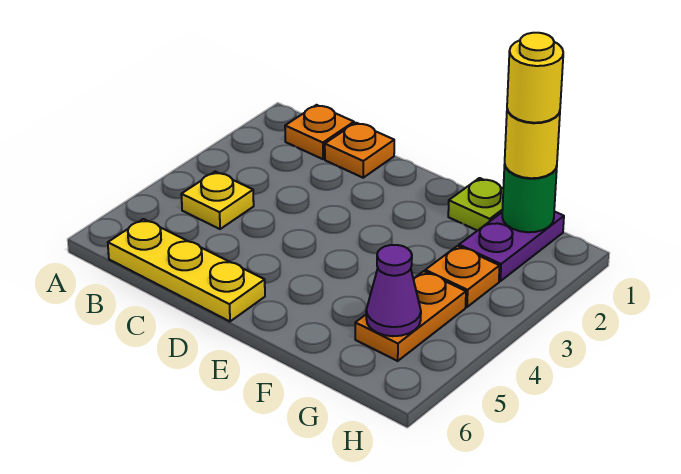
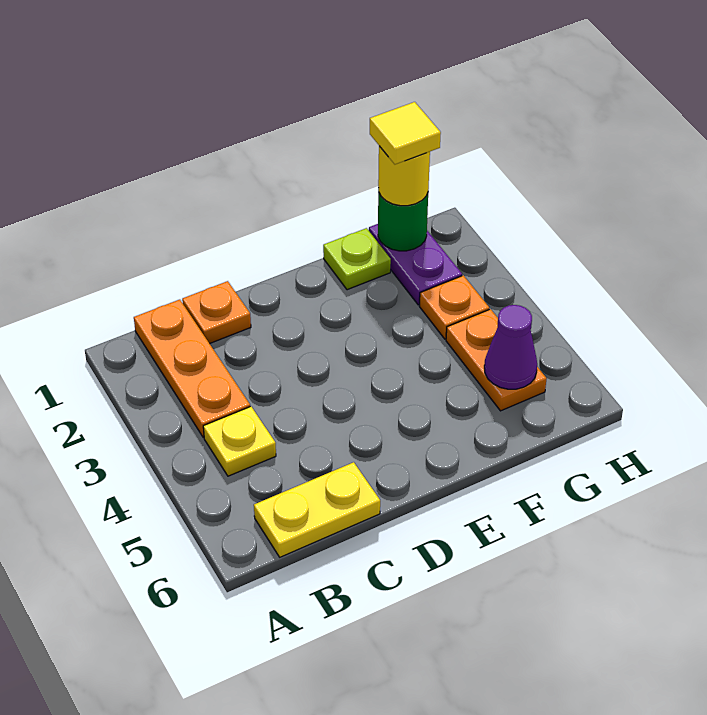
orange plate B1 level 1 -> orange plate B1:B3 level 1
yellow plate B6:D6 level 1 -> yellow plate B6:C6 level 1
yellow round brick G1 level 4 -> yellow tile G1 level 4

